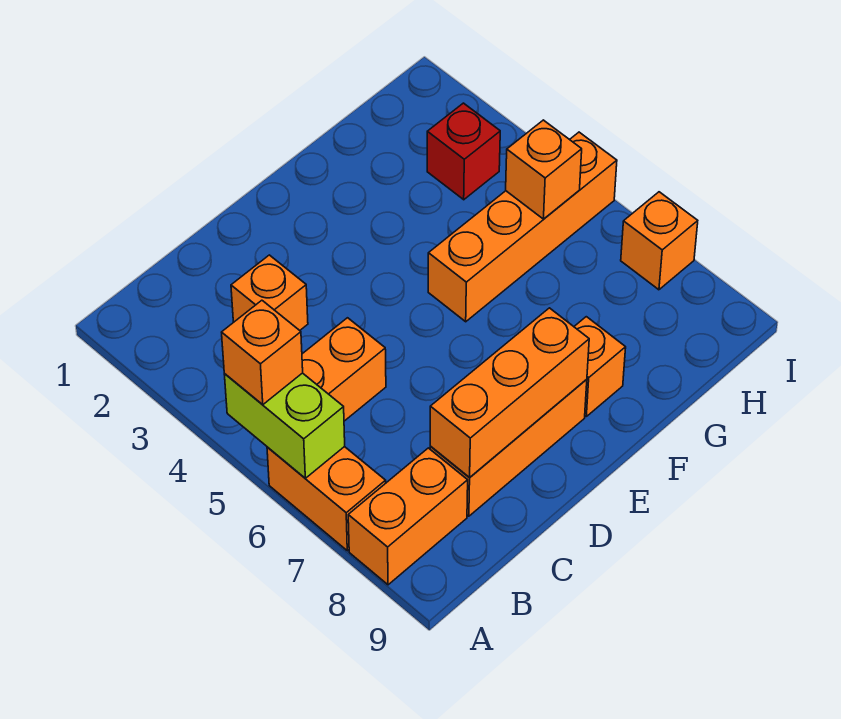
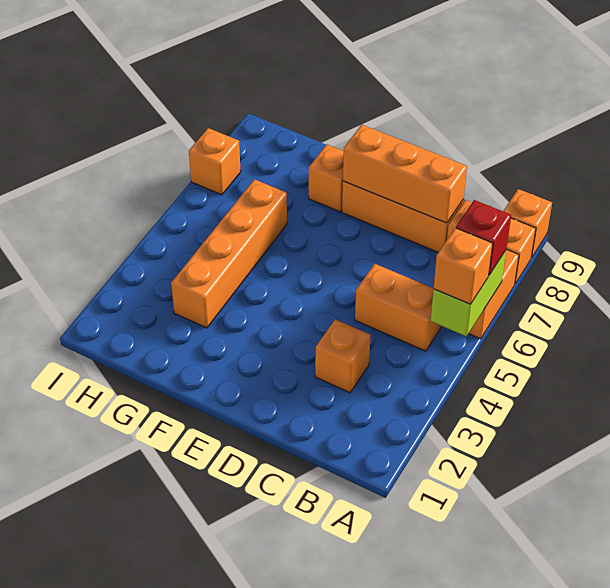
orange brick F5:I5 level 1 -> orange brick G3:G6 level 1
red brick H3 level 1 -> red brick A6 level 3
orange brick H5 level 2 -> orange brick A9 level 1

